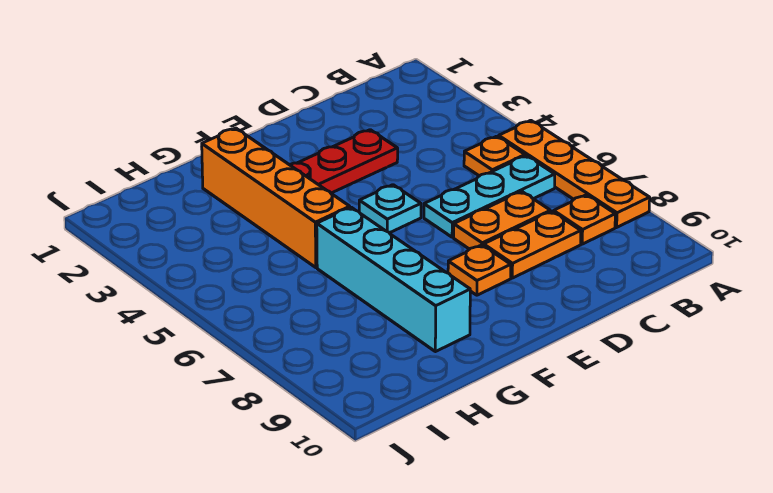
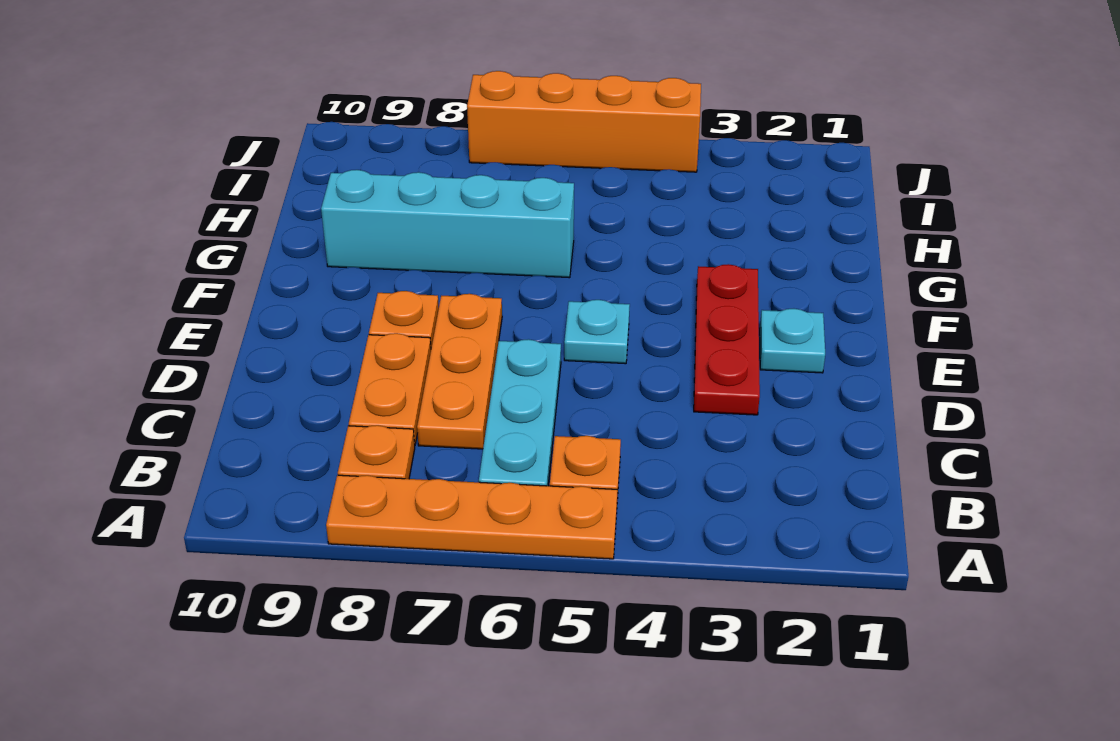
orange plate C7:D7 level 1 -> orange plate C7:E7 level 1
none -> cyan plate E2 level 1
orange brick G2:G5 level 1 -> orange brick J4:J7 level 1

